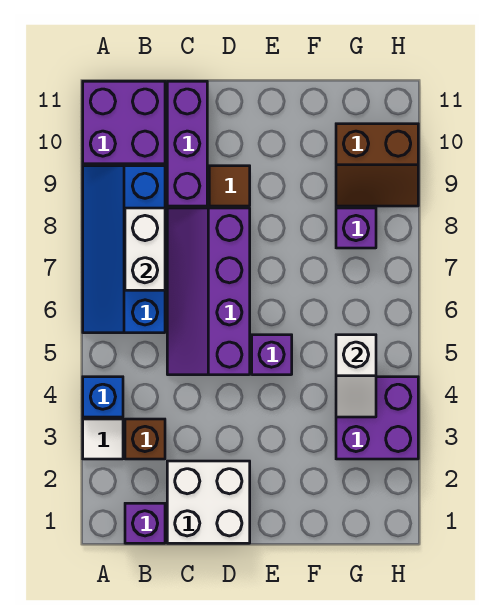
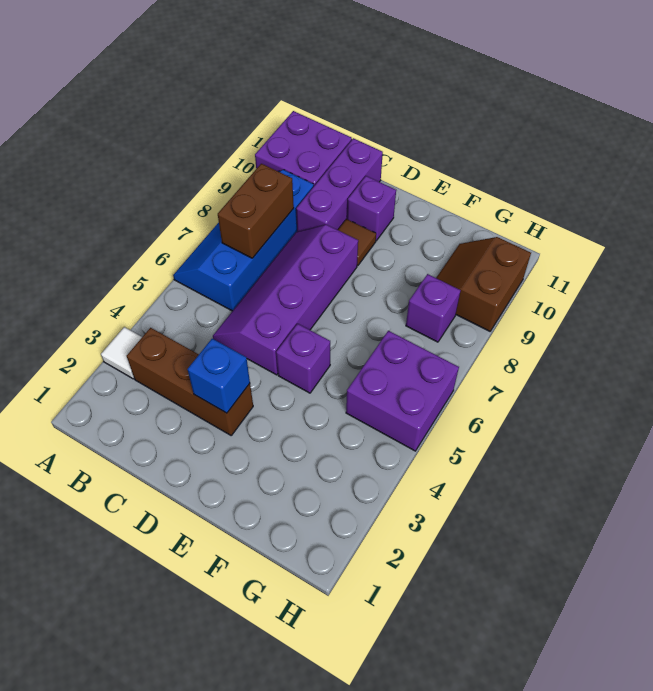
blue brick A4 level 1 -> blue brick D3 level 2
purple brick B1 level 1 -> purple brick D10 level 1
brown brick B3 level 1 -> brown brick B3:D3 level 1
white brick B7:B8 level 2 -> brown brick B7:B8 level 2
white brick C1:D2 level 1 -> none
purple brick G3:H4 level 1 -> purple brick G5:H6 level 1
white slope G4:G5 level 2 top 5 -> none
brown slope G9:H10 level 1 top 10 -> brown slope G9:H10 level 1 top H

